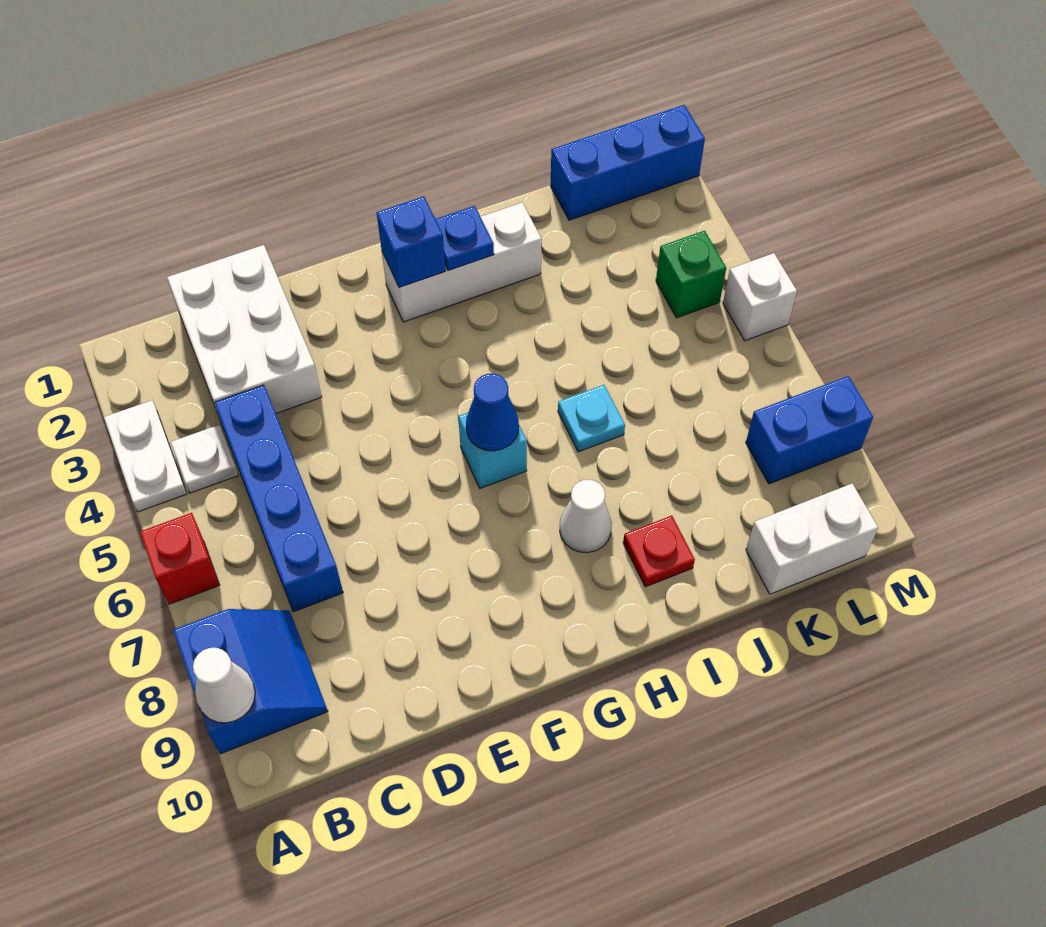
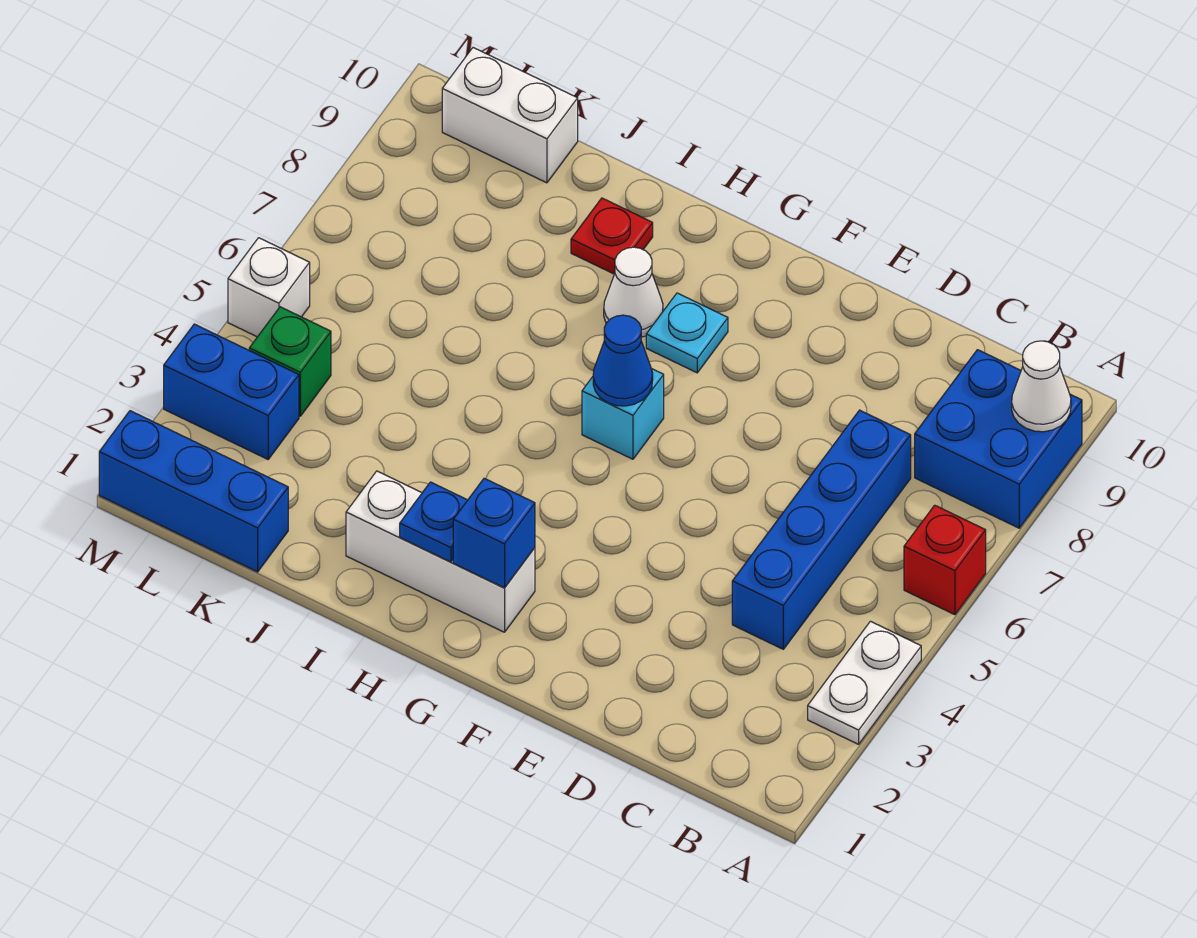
blue slope A8:B9 level 1 top A -> blue brick A8:B9 level 1
white plate B4 level 1 -> none
white brick C1:D3 level 1 -> none
cyan plate I6 level 1 -> cyan plate G8 level 1
blue brick L8:M8 level 1 -> blue brick L3:M3 level 1

